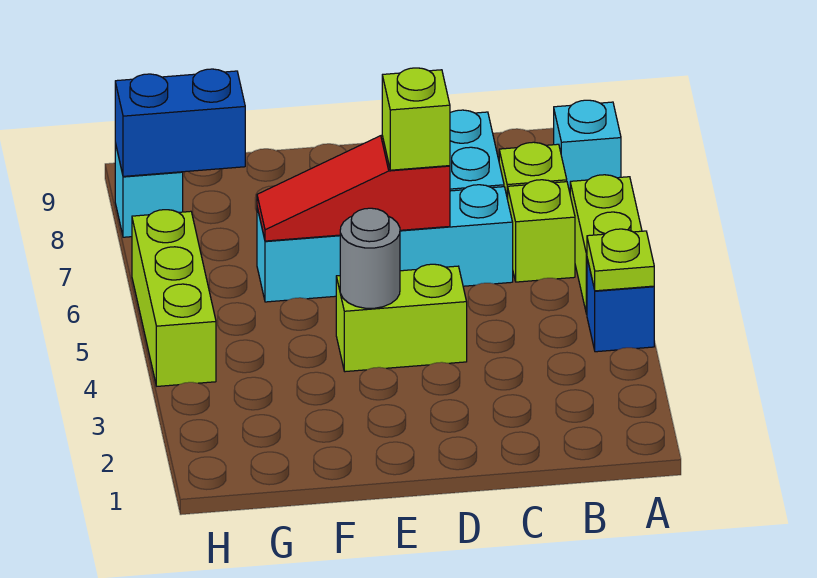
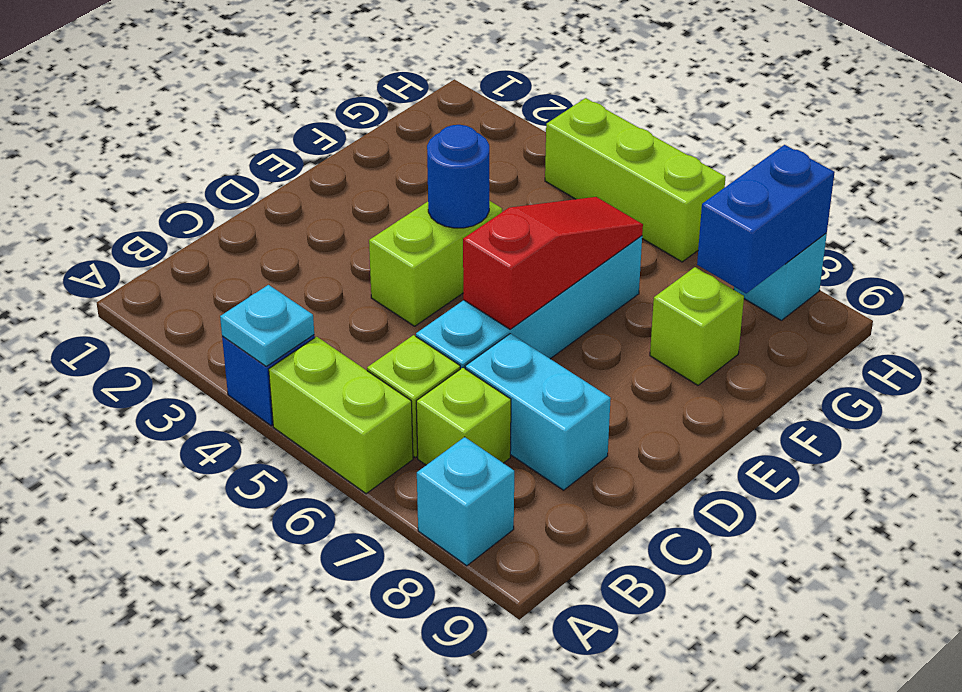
lime plate A4 level 2 -> cyan plate A4 level 2
lime brick D6 level 3 -> lime brick F8 level 1
grey round brick E4 level 2 -> blue round brick E4 level 2

